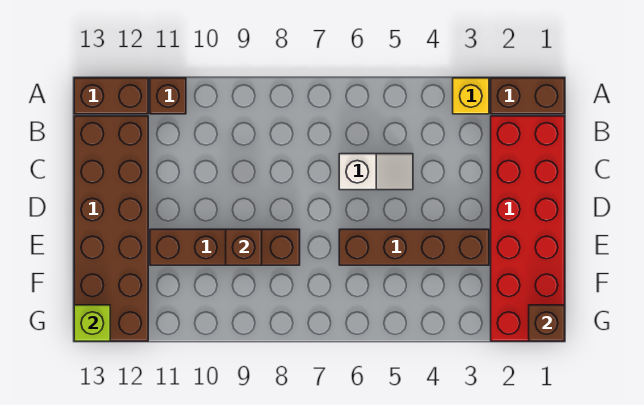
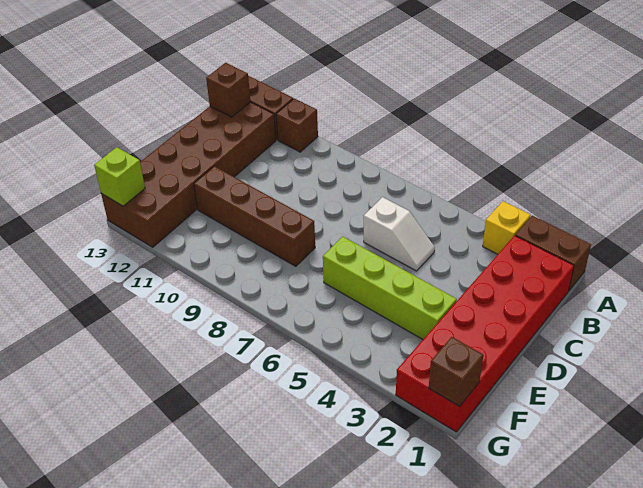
brown brick E3:E6 level 1 -> lime brick E3:E6 level 1
brown brick E9 level 2 -> brown brick B13 level 2

